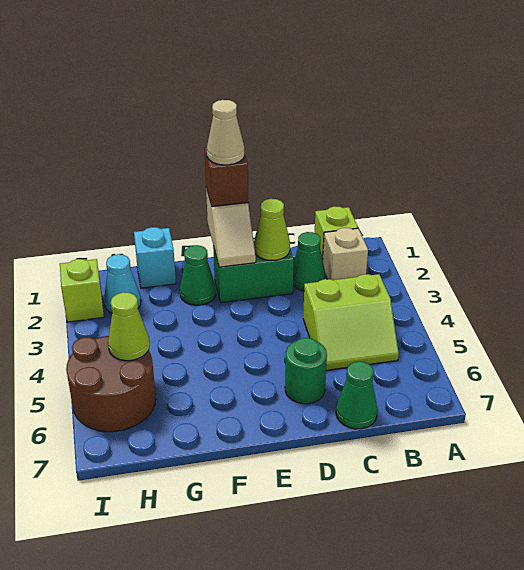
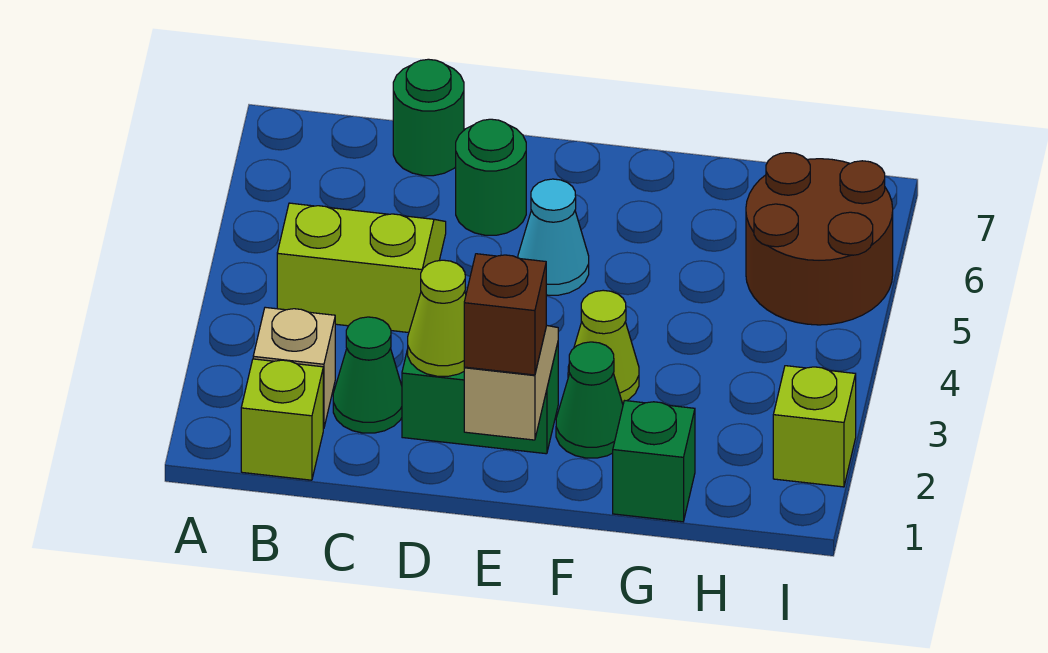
green cone C7 level 1 -> green round brick C7 level 1
tan cone E1 level 4 -> none
cyan brick G1 level 1 -> green brick G1 level 1
cyan cone H2 level 1 -> cyan cone E5 level 1
lime cone H5 level 2 -> lime cone F3 level 1

